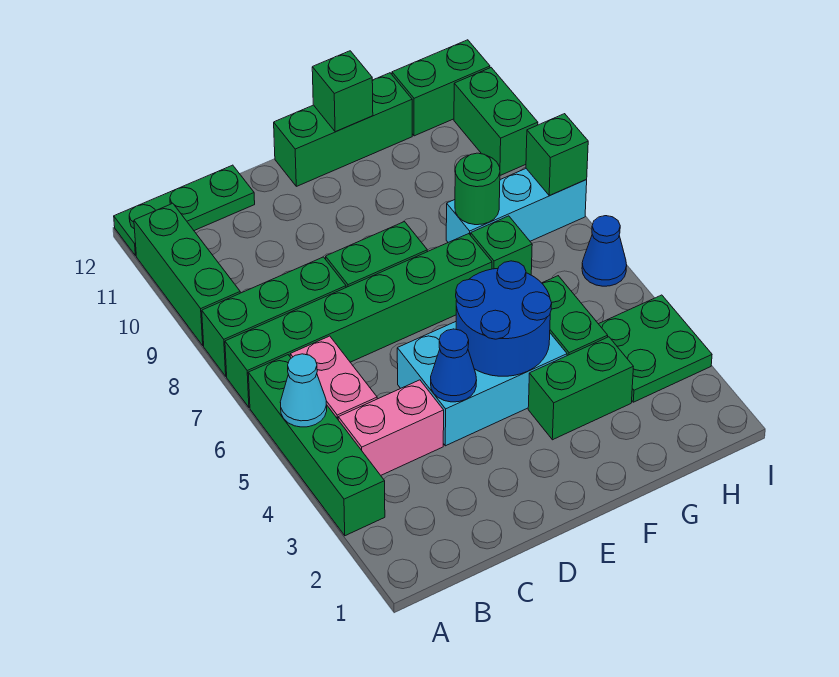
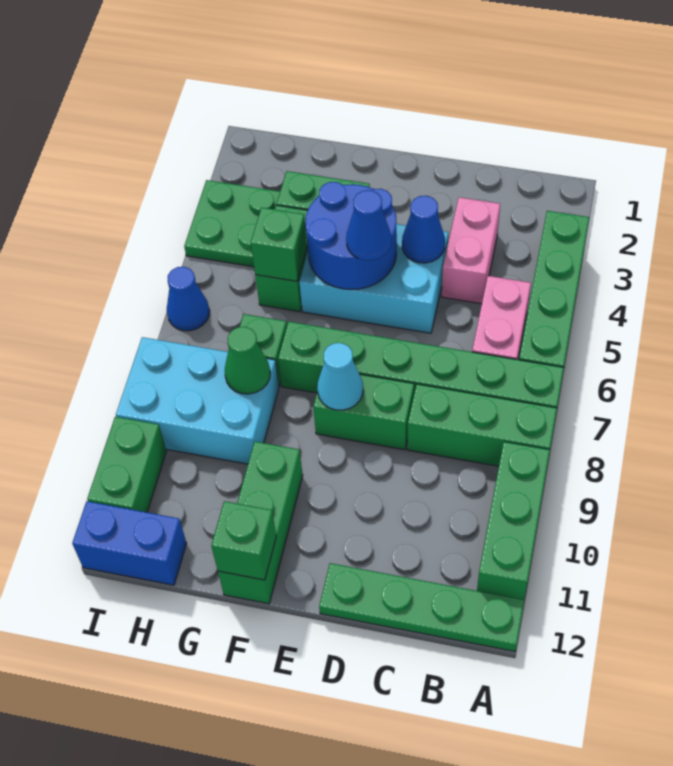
cyan cone A5 level 2 -> cyan cone E8 level 2
green plate A12:C12 level 1 -> green plate A12:D12 level 1
pink brick B4:C4 level 1 -> pink brick C3:C4 level 1
none -> blue cone E5 level 3
green brick E12:G12 level 1 -> green brick F10:F12 level 1
cyan brick G8:I8 level 1 -> cyan brick G8:I9 level 1
green round brick G8 level 2 -> green cone G8 level 2
green brick H12:I12 level 1 -> blue brick H12:I12 level 1
green brick I8 level 2 -> green brick G5 level 2

